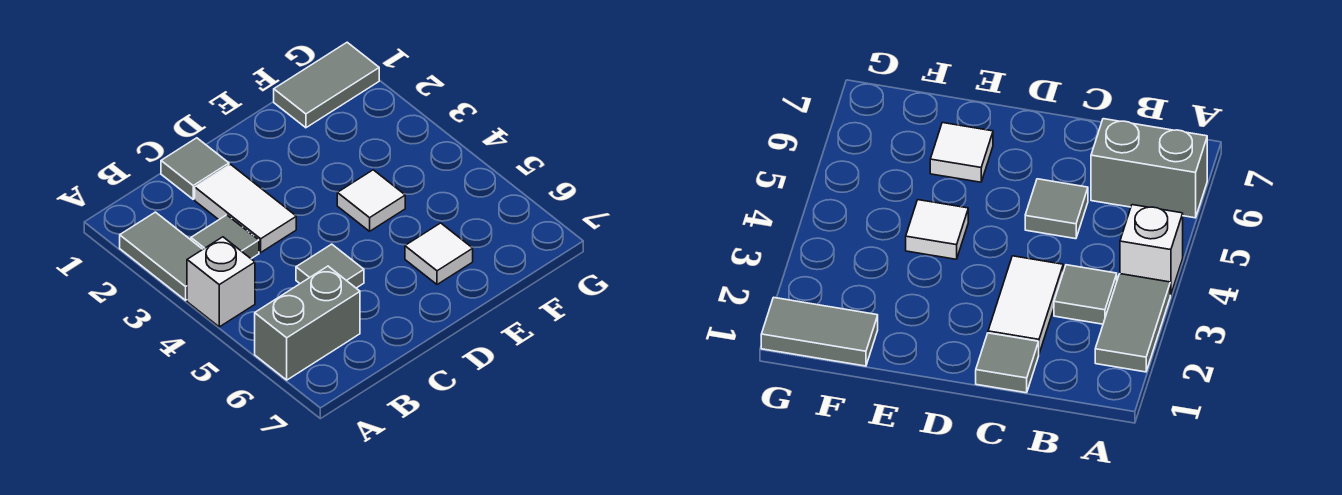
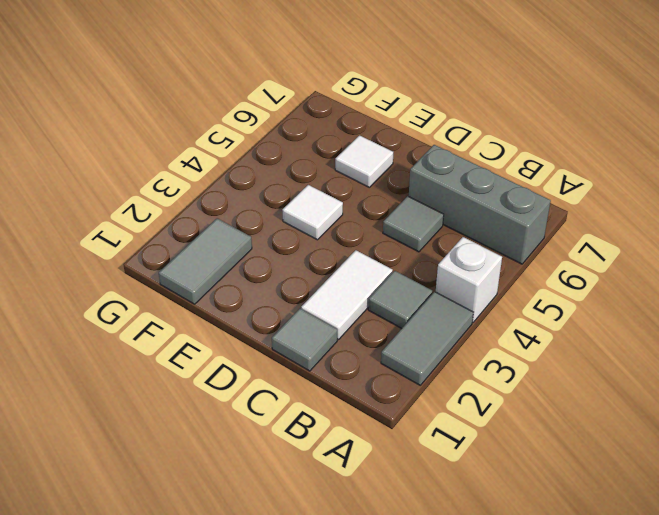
grey brick A6:B6 level 1 -> grey brick A6:C6 level 1
grey tile F1:G1 level 1 -> grey tile F1:F2 level 1

